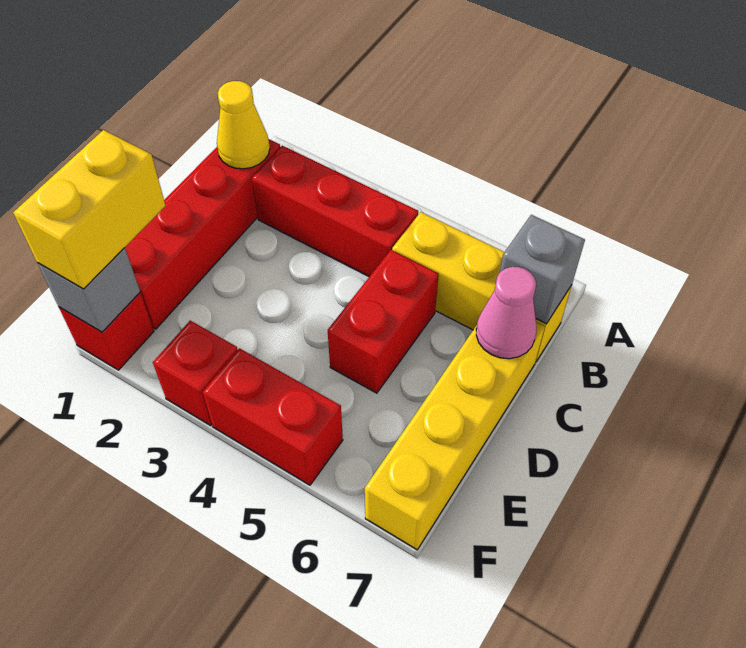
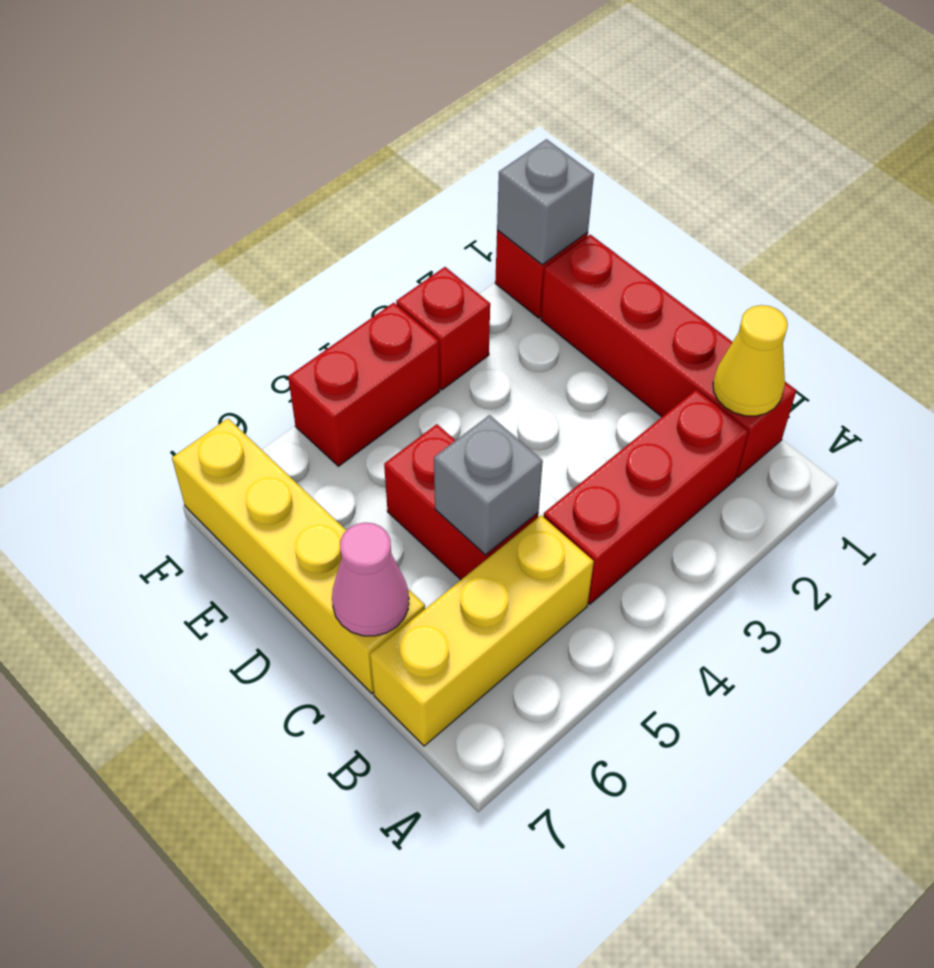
grey brick B7 level 2 -> grey brick C5 level 2
yellow brick E1:F1 level 3 -> none

